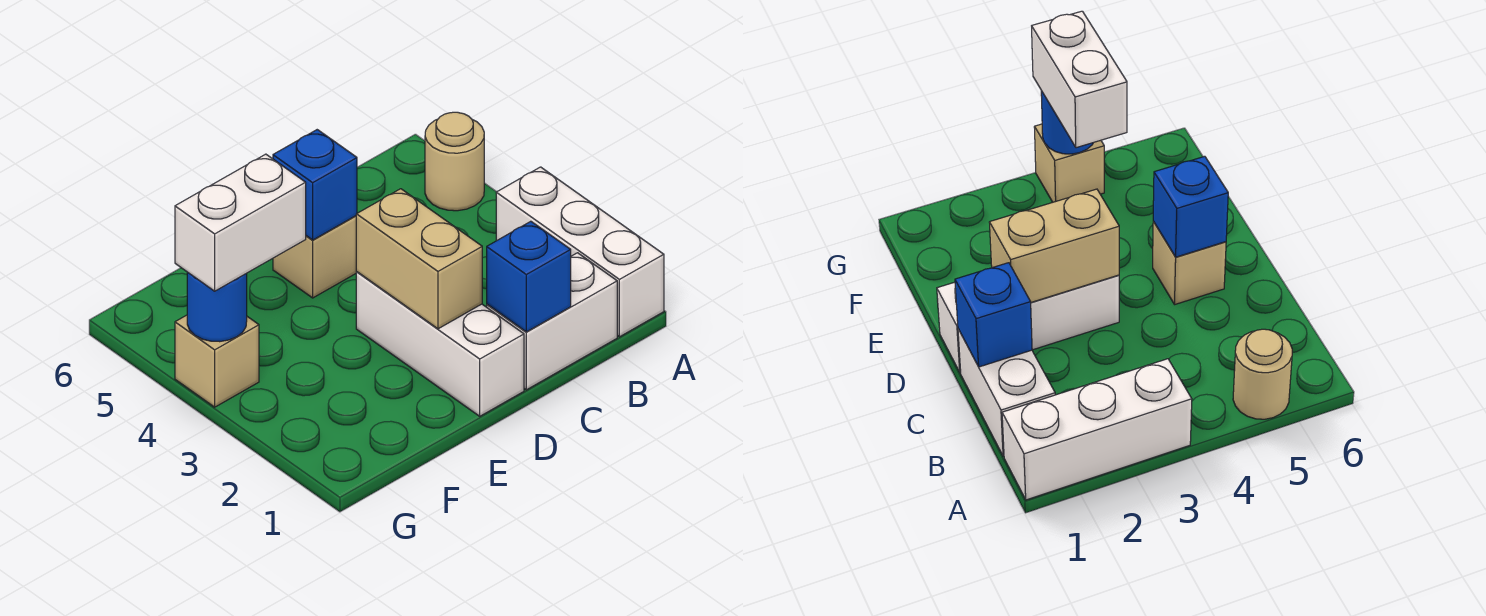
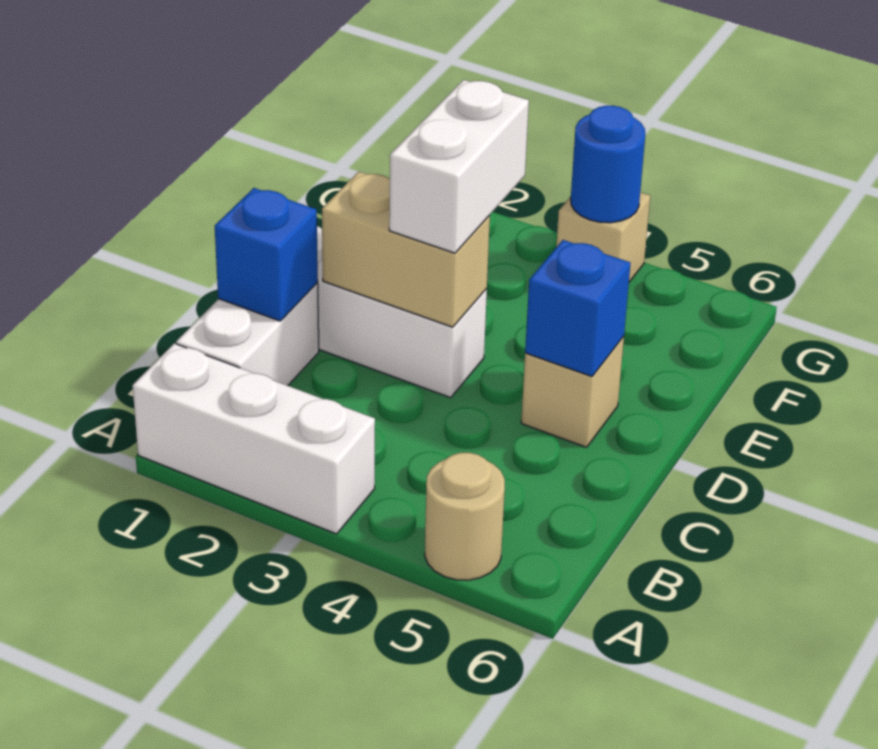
white brick F4:G4 level 3 -> white brick D3:E3 level 3

